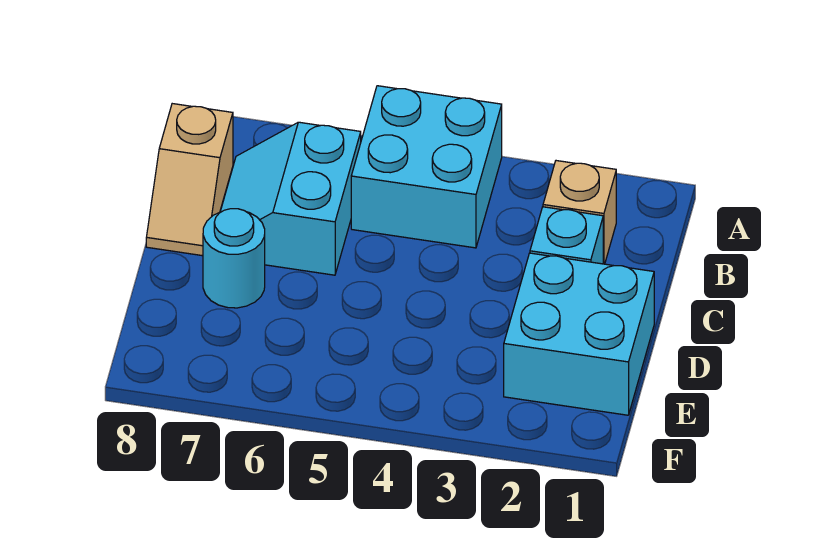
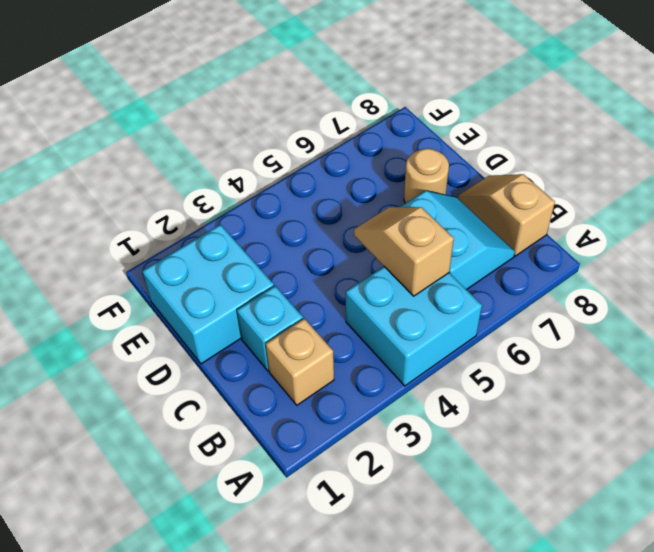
none -> tan slope B5:C5 level 2 top B
cyan round brick D7 level 1 -> tan round brick D7 level 1

